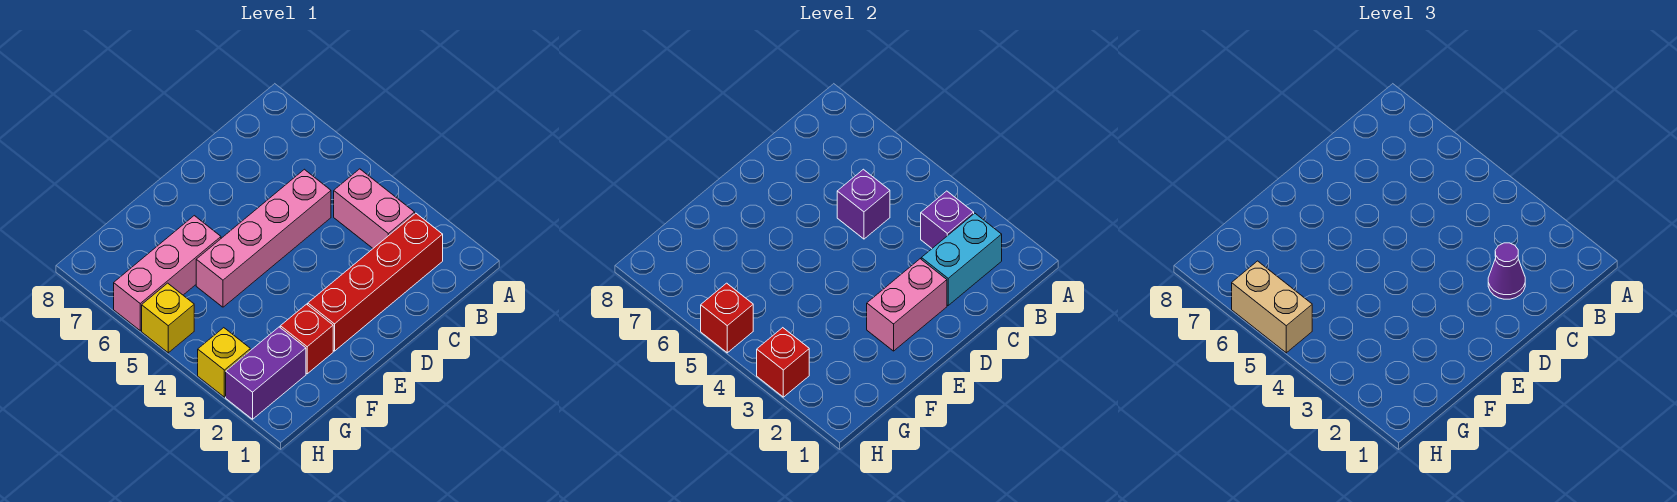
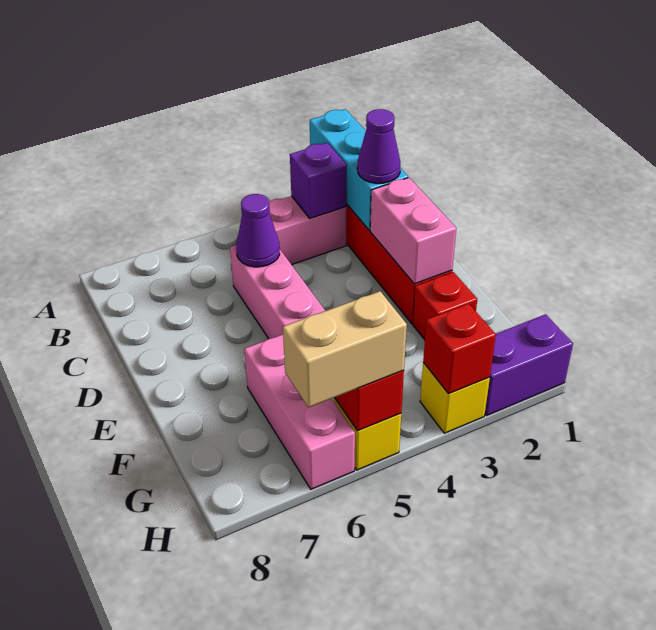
cyan brick B2:C2 level 2 -> cyan brick A2:C2 level 2
purple brick C5 level 2 -> purple cone C5 level 2
purple brick G2:H2 level 1 -> purple brick H1:H2 level 1

